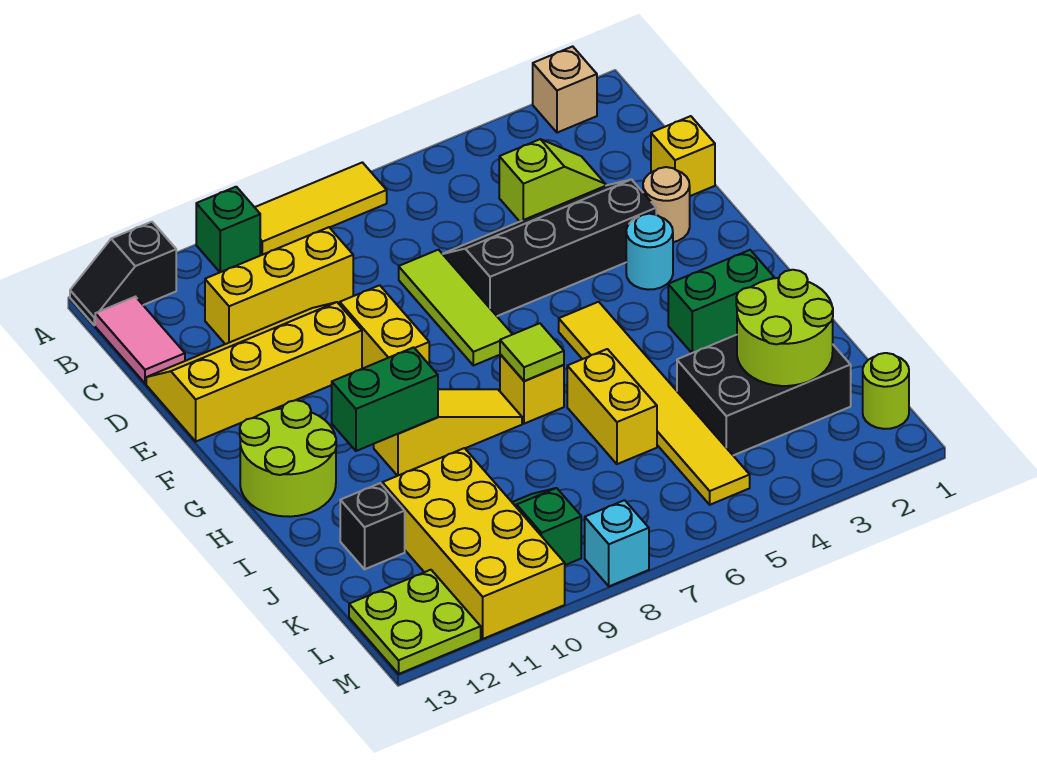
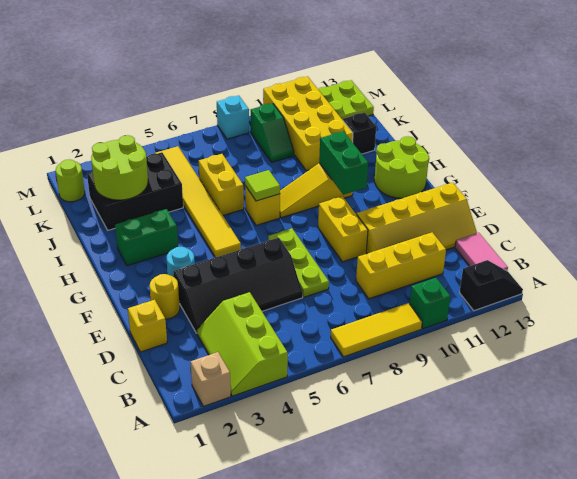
lime slope C3:C4 level 1 top 4 -> lime slope A3:C4 level 1 top 4
lime tile D7:F7 level 1 -> lime plate D7:F7 level 1
tan round brick E2 level 1 -> yellow round brick E2 level 1
green brick H10:H11 level 2 -> green brick G10:H10 level 2

